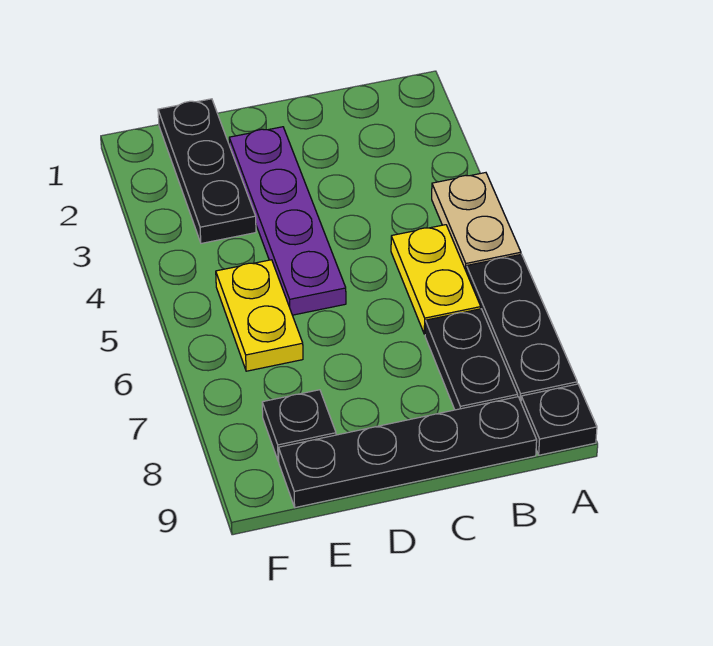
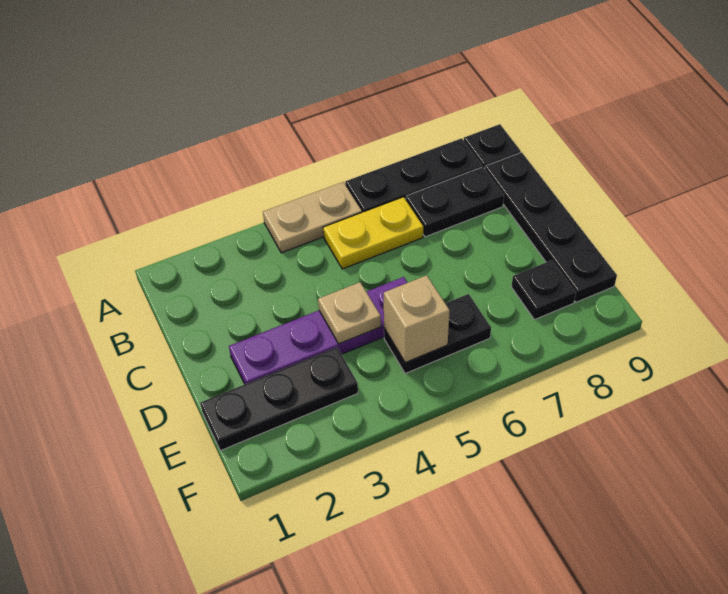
none -> tan plate D4 level 2
yellow plate E5:E6 level 1 -> black plate E5:E6 level 1
none -> tan brick E5 level 2

